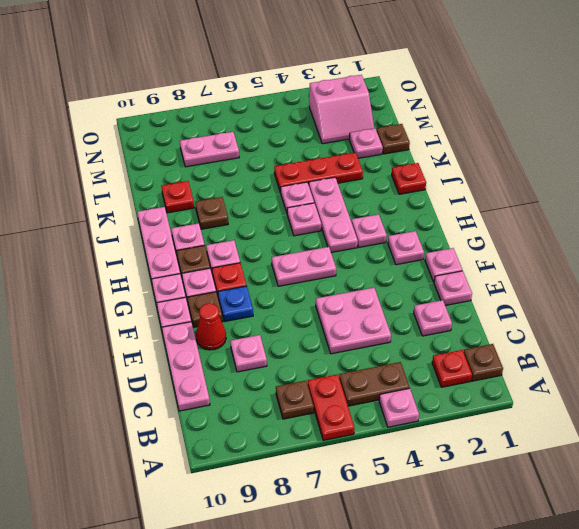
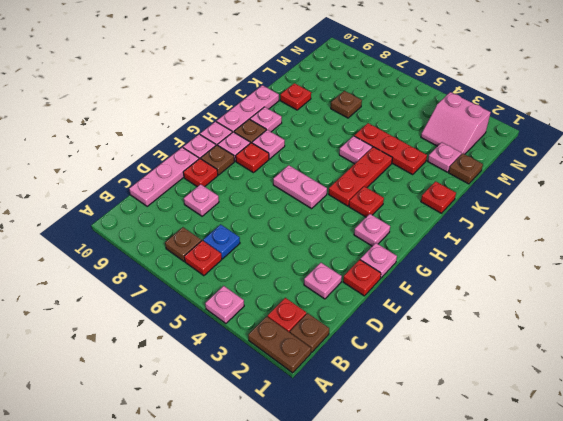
red plate A6:B6 level 1 -> red plate B6 level 1
brown plate B4:B5 level 1 -> brown plate A1:A2 level 1
pink plate D4:E5 level 1 -> none
pink plate E1 level 1 -> red plate E1 level 1
red cone E9 level 1 -> red plate E9 level 1
blue plate F8 level 1 -> blue plate C6 level 1
pink plate H3 level 1 -> red plate H3 level 1
pink plate H4:J4 level 1 -> red plate H4:J4 level 1
pink plate I5 level 1 -> none
brown plate J8 level 1 -> brown plate L7 level 1
pink plate M7:M8 level 1 -> none

